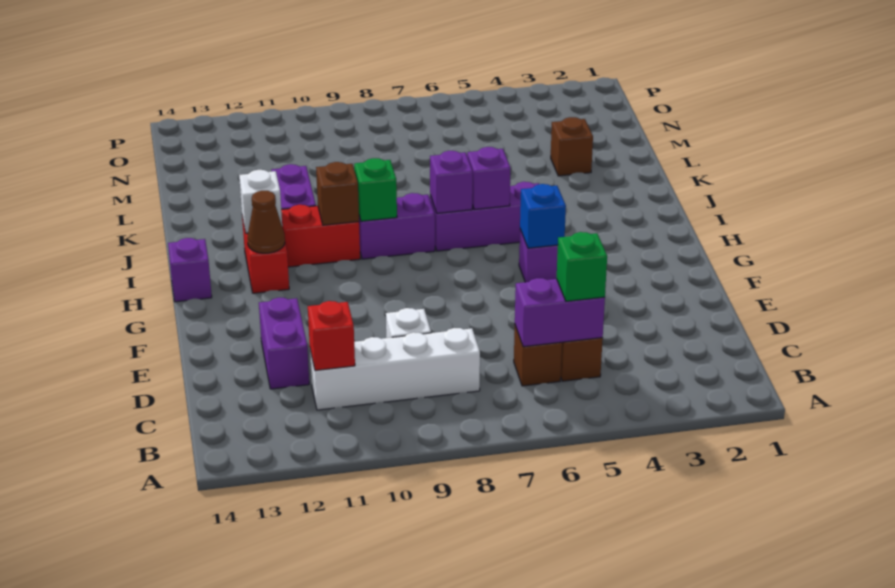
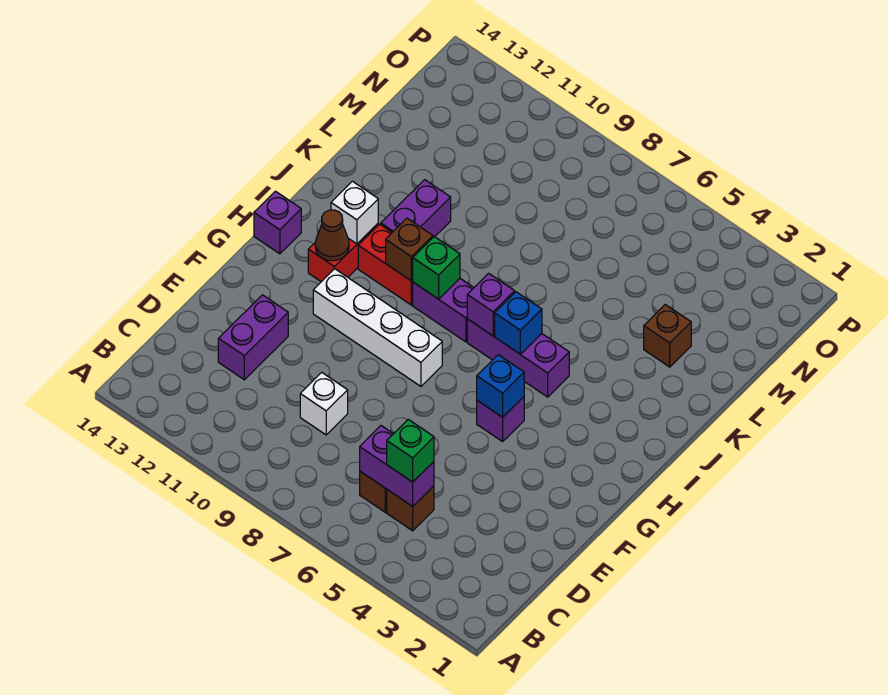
white brick C8:C11 level 1 -> white brick G8:G11 level 1
red brick C11 level 2 -> none
purple brick I6 level 2 -> blue brick I6 level 2

